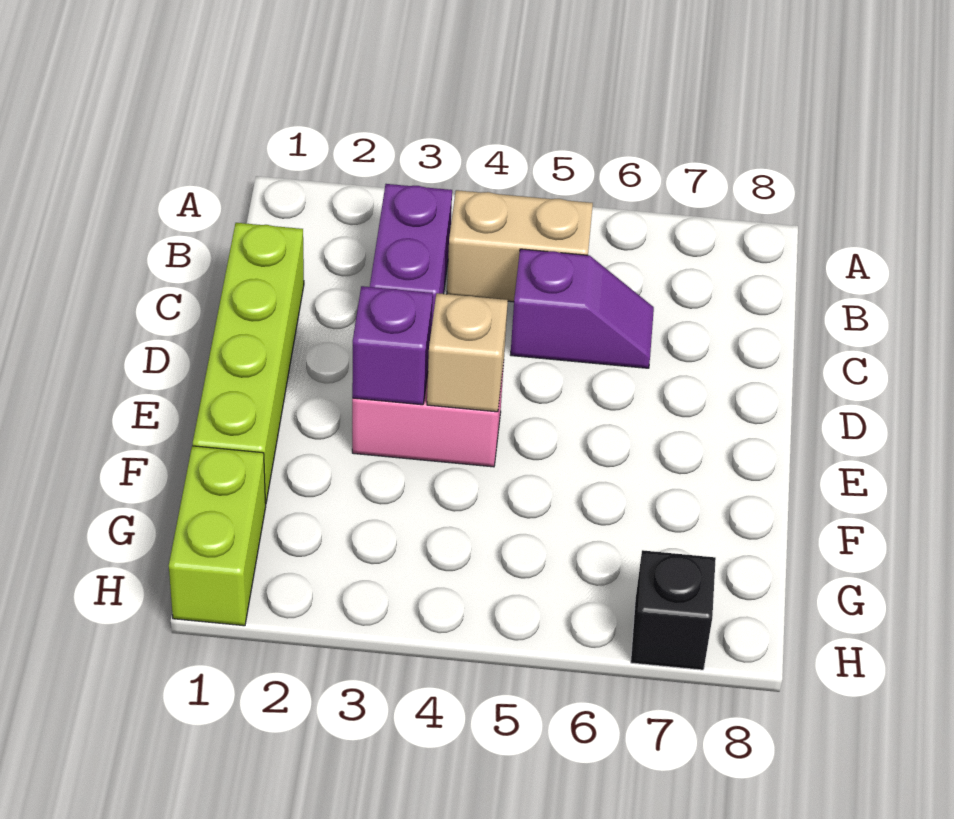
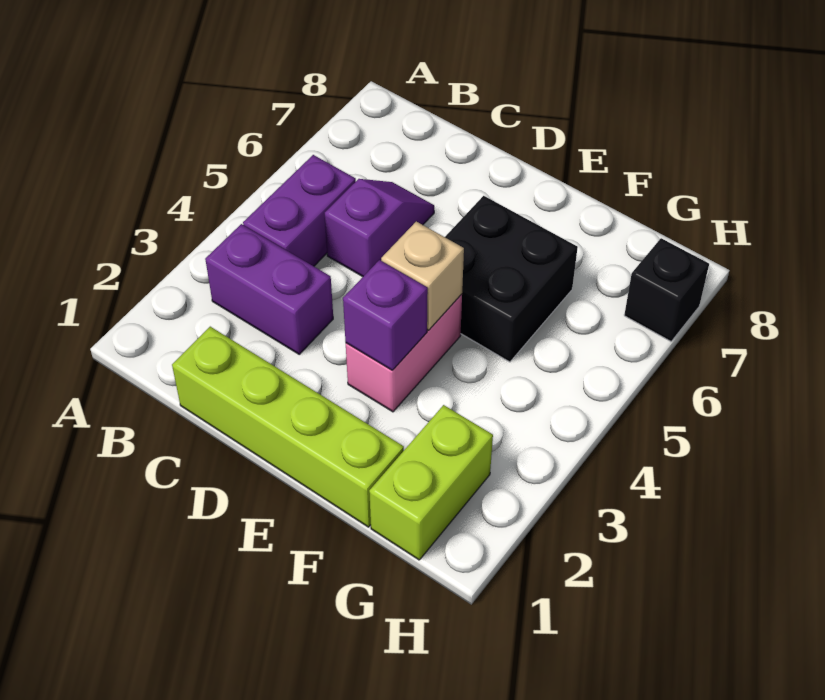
tan brick B4:B5 level 1 -> purple brick B4:B5 level 1
none -> black brick E5:F6 level 1
lime brick G1:H1 level 1 -> lime brick G1:G2 level 1

